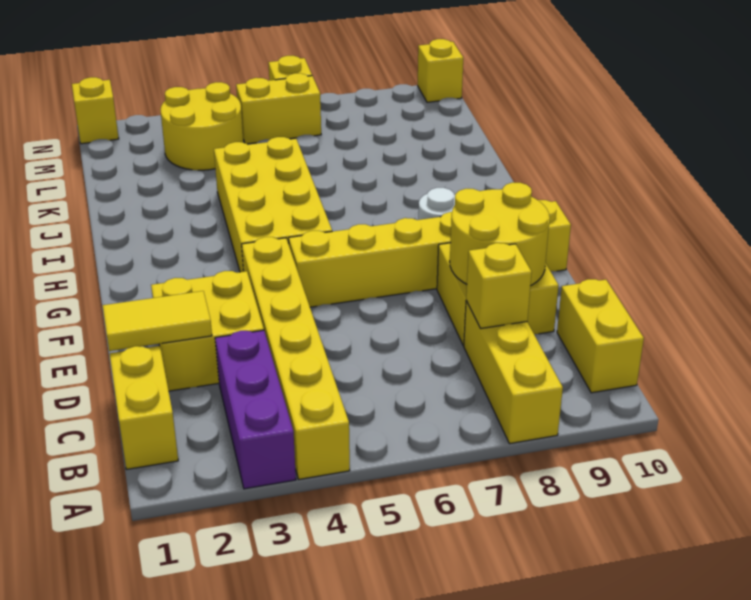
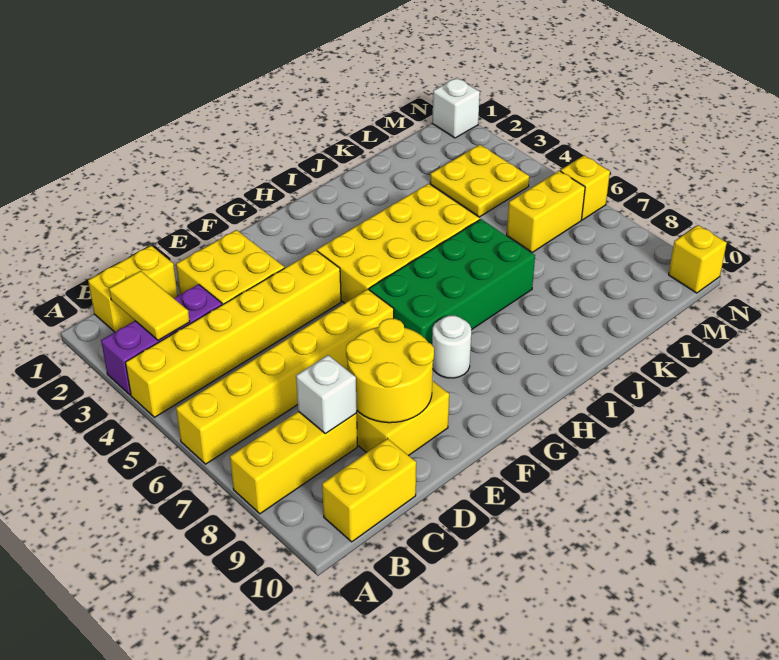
yellow brick C8 level 2 -> white brick C8 level 2
yellow tile D1:D2 level 2 -> yellow tile B2:B3 level 2
yellow brick F5:F10 level 1 -> yellow brick A6:F6 level 1
none -> green brick G6:J7 level 1
yellow round brick L3:M4 level 1 -> yellow plate L3:M4 level 1
yellow brick M5:M6 level 1 -> yellow brick L6:M6 level 1
yellow brick N1 level 1 -> white brick N1 level 1

